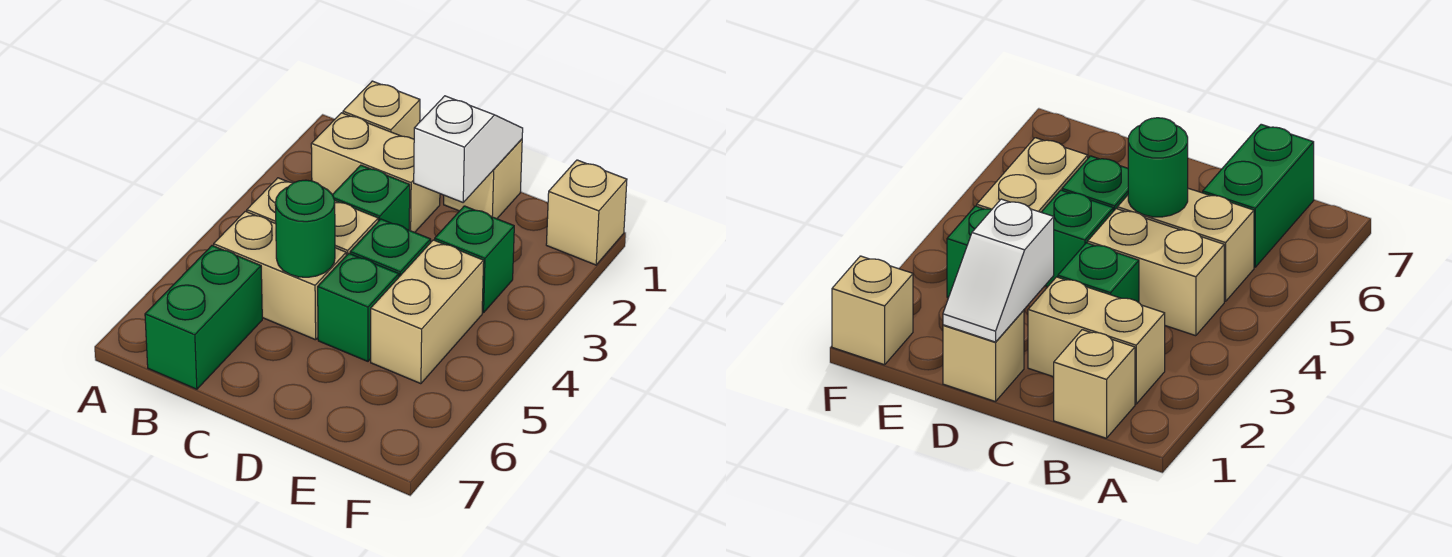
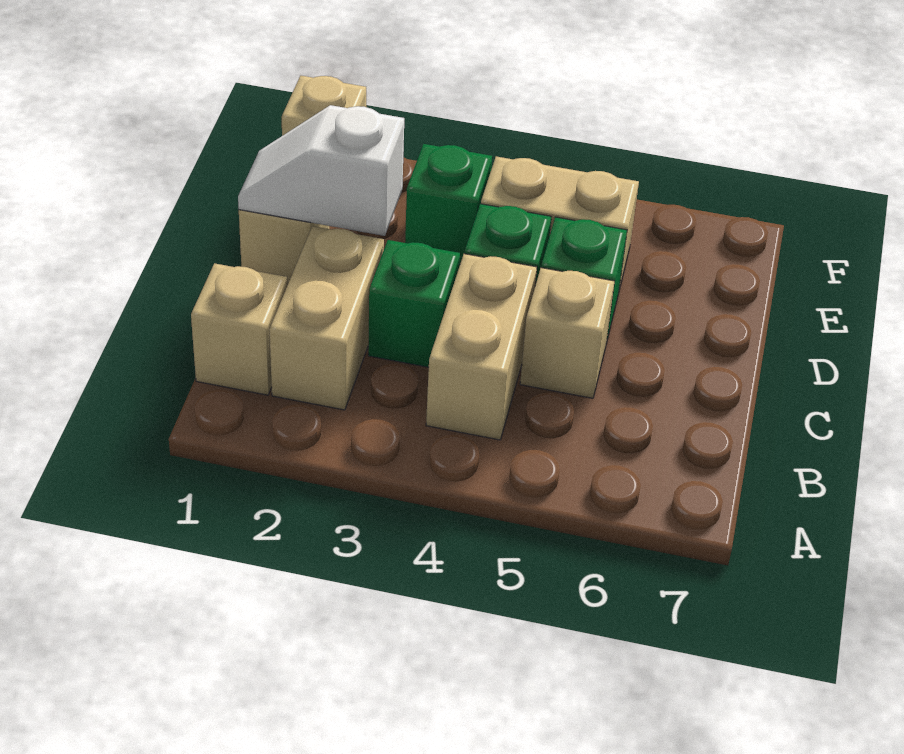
tan brick B5:C5 level 1 -> tan brick C5 level 1
green brick B6:B7 level 1 -> none
green round brick C5 level 2 -> none

